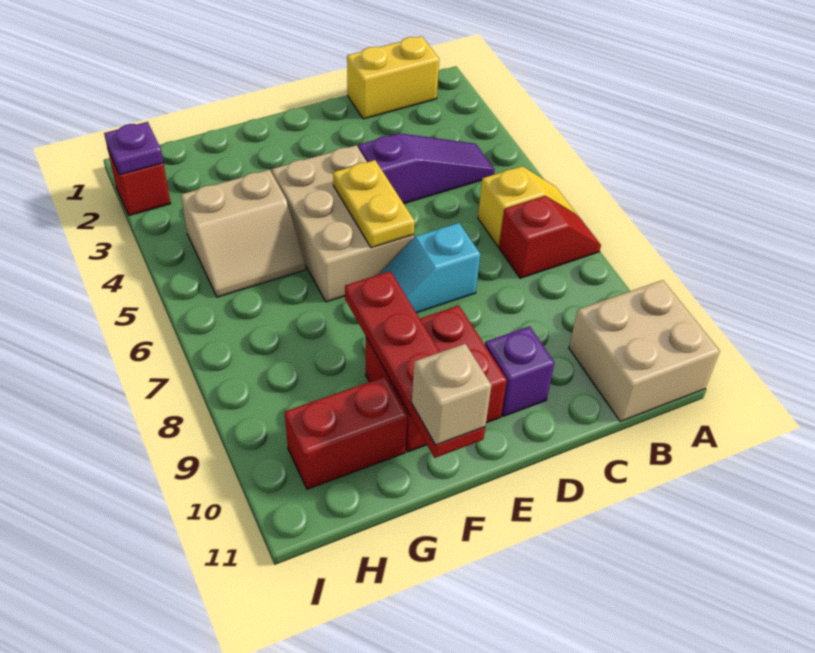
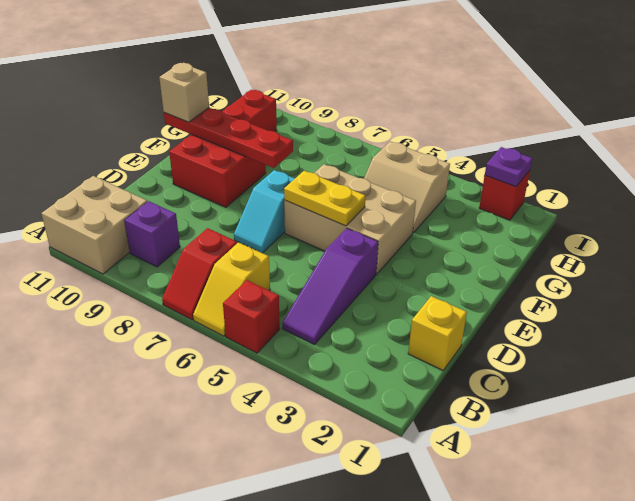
none -> red brick A5 level 1
yellow brick B1:C1 level 1 -> yellow brick C1 level 1
cyan slope D7:E7 level 1 top D -> cyan slope D7:E7 level 1 top E
purple brick D10 level 1 -> purple brick B9 level 1
tan slope G4:H5 level 1 top 4 -> tan slope G4:H5 level 1 top H

